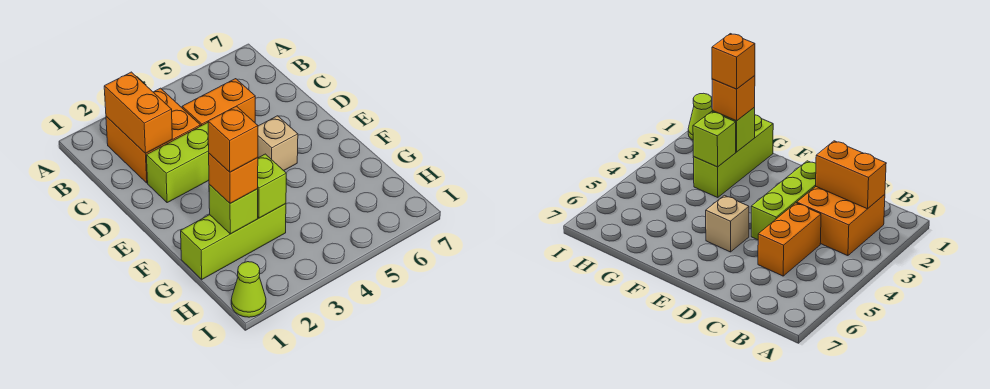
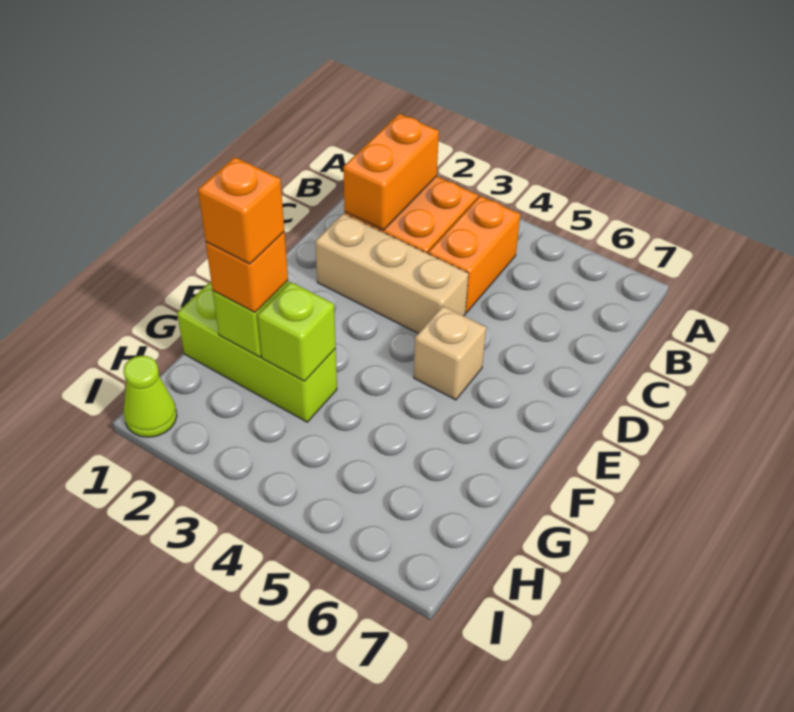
orange brick C4:C5 level 1 -> orange brick B4:C4 level 1
lime brick D2:D4 level 1 -> tan brick D2:D4 level 1

